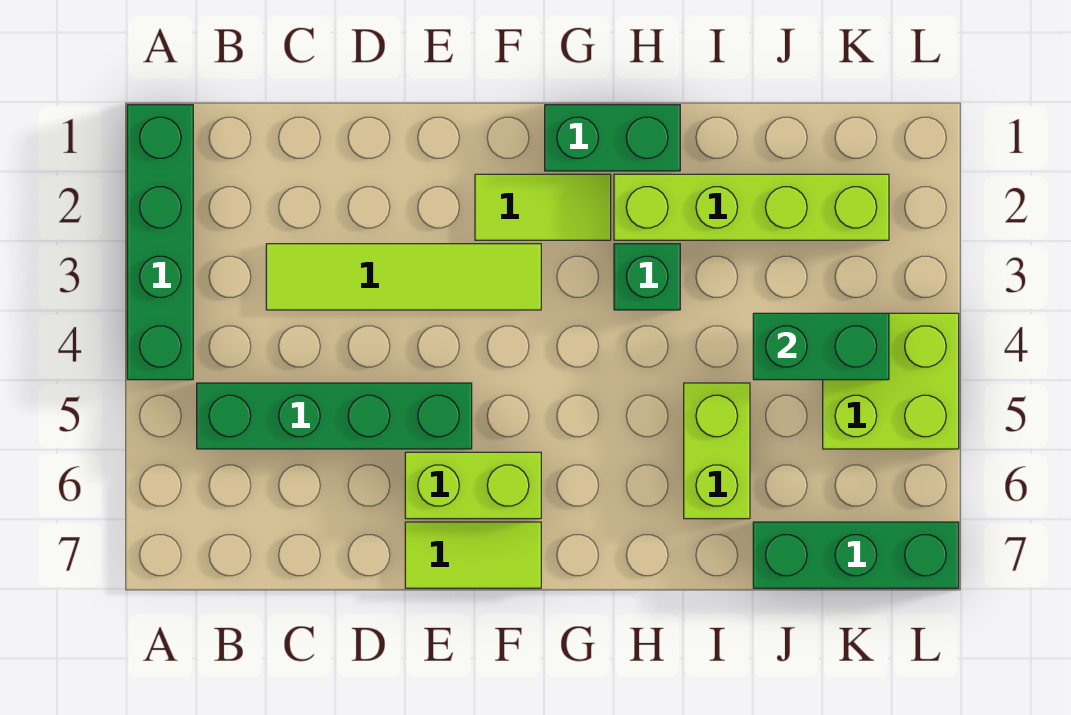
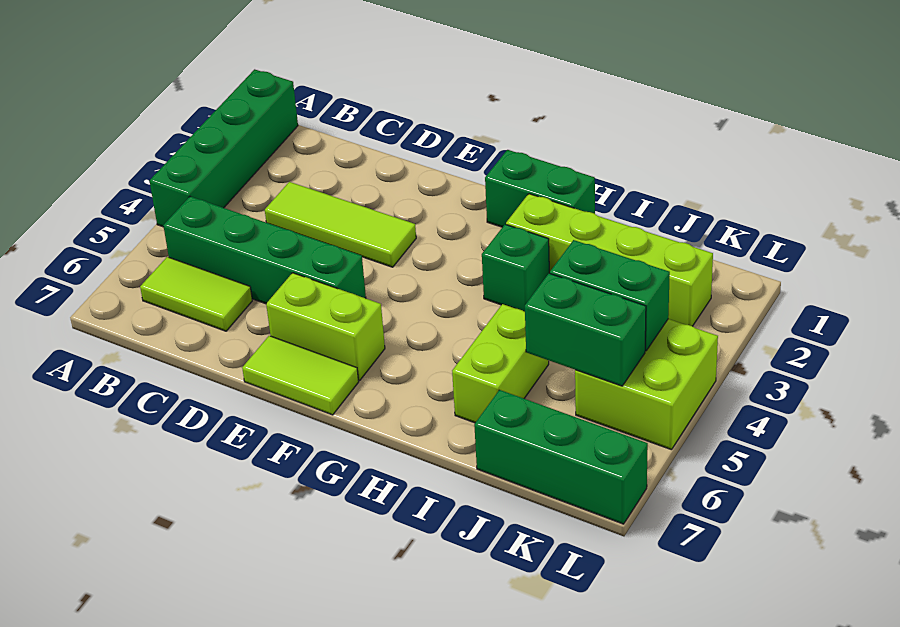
lime tile C3:F3 level 1 -> lime tile C3:E3 level 1
lime tile F2:G2 level 1 -> lime tile B6:C6 level 1
none -> green brick J5:K5 level 2

